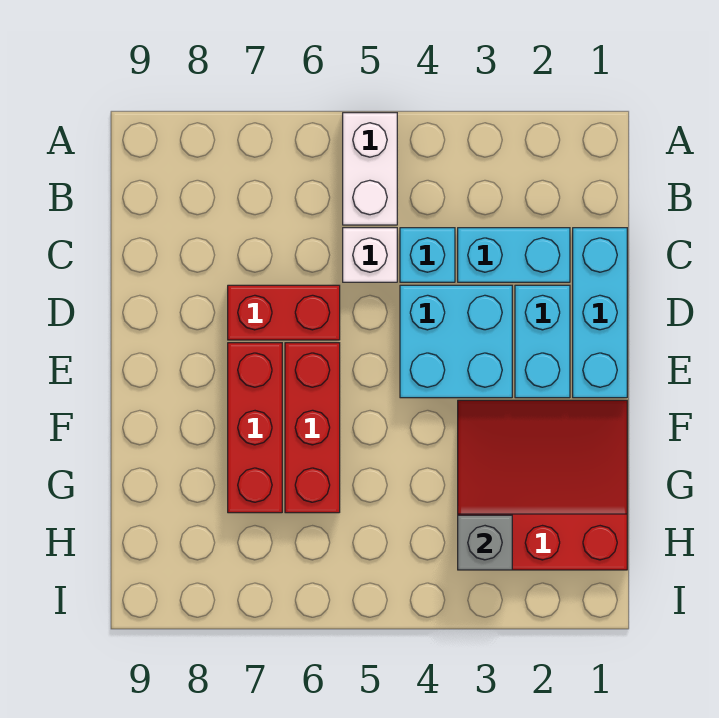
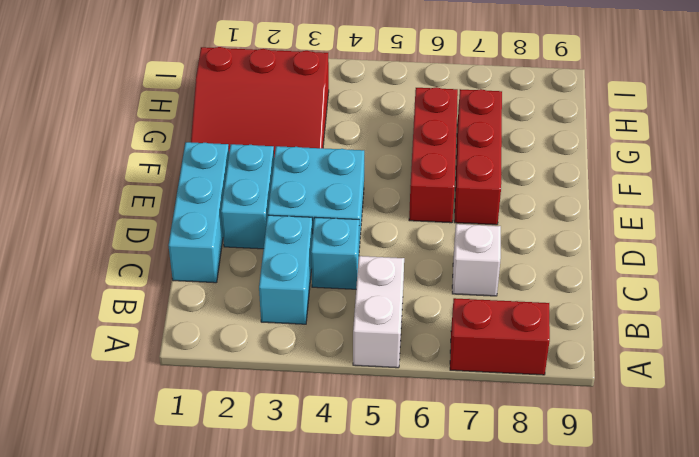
cyan brick C2:C3 level 1 -> cyan brick B3:C3 level 1
white brick C5 level 1 -> white brick C7 level 1
red brick D6:D7 level 1 -> red brick A7:A8 level 1
grey brick H3 level 2 -> none

